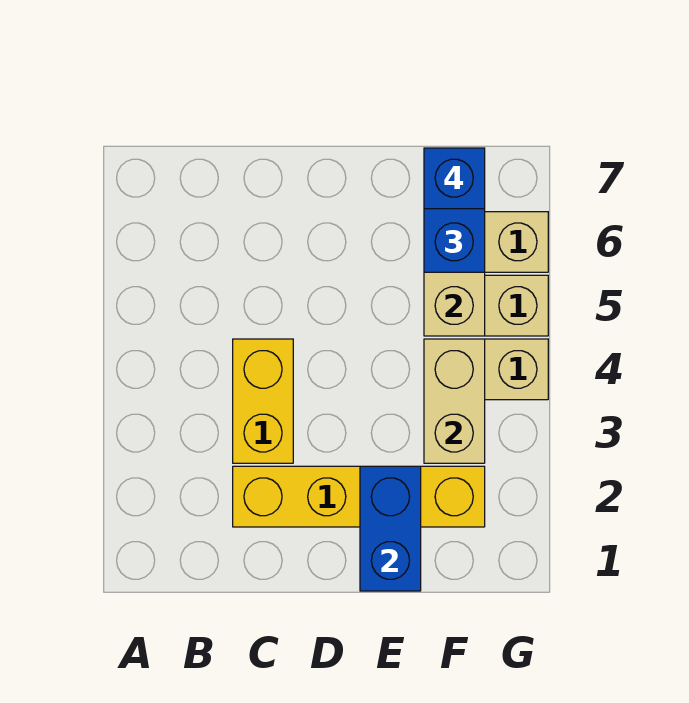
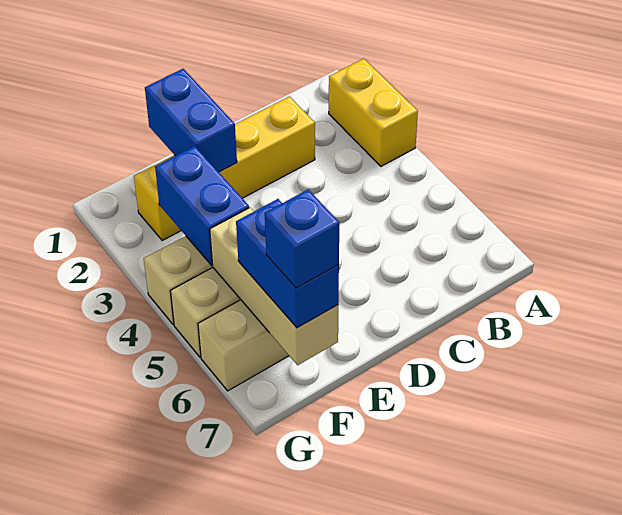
yellow brick C3:C4 level 1 -> yellow brick A2:A3 level 1
tan brick F3:F4 level 2 -> blue brick F3:F4 level 2

